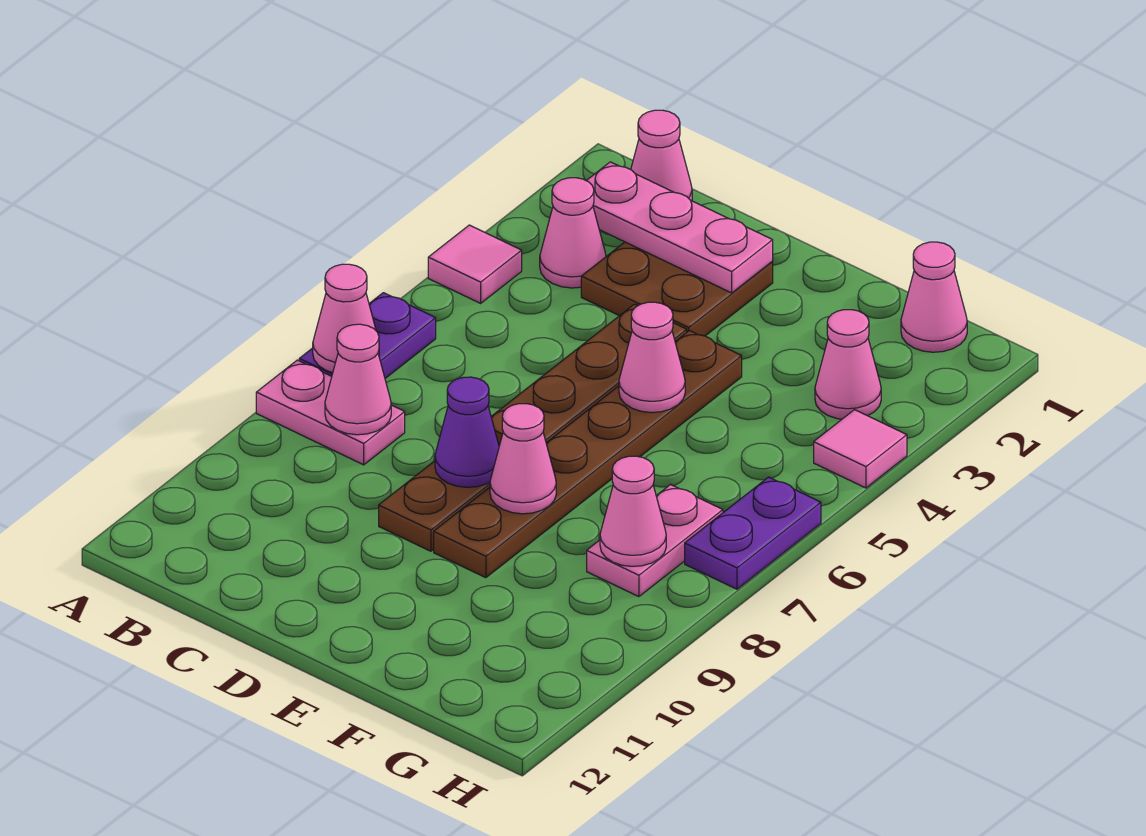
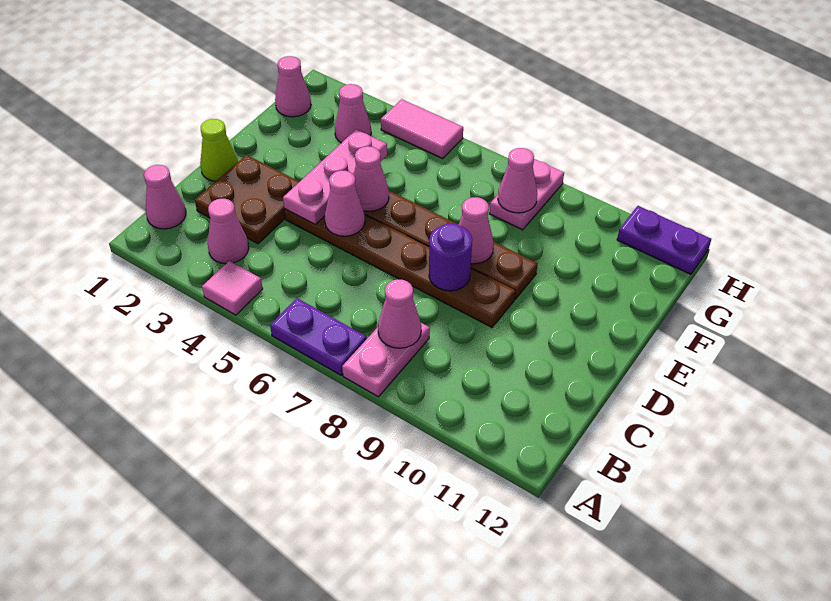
pink cone A7 level 2 -> pink cone D5 level 2
pink plate B2:D2 level 2 -> pink plate D4:F4 level 2
none -> lime cone D1 level 1
purple cone D8 level 2 -> purple round brick D8 level 2
pink plate G7:G8 level 1 -> pink plate G8:H8 level 1
pink tile H4 level 1 -> pink tile H4:H5 level 1
purple plate H6:H7 level 1 -> purple plate H11:H12 level 1

